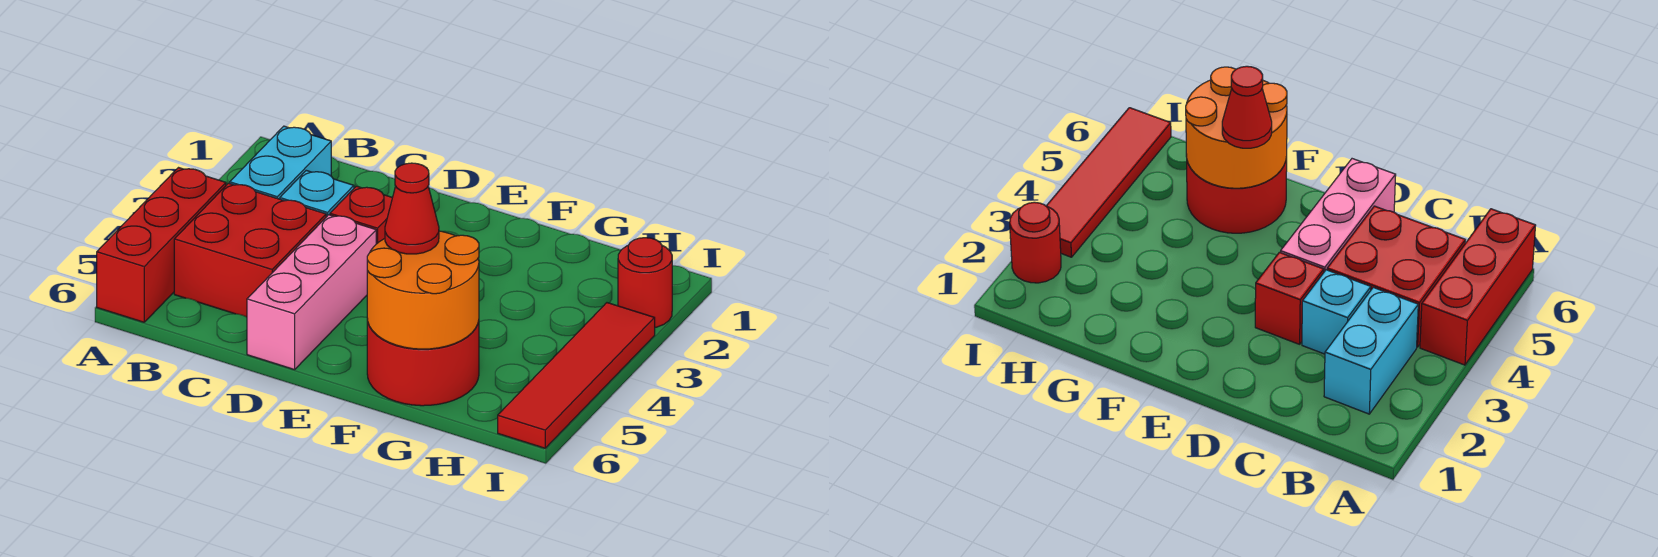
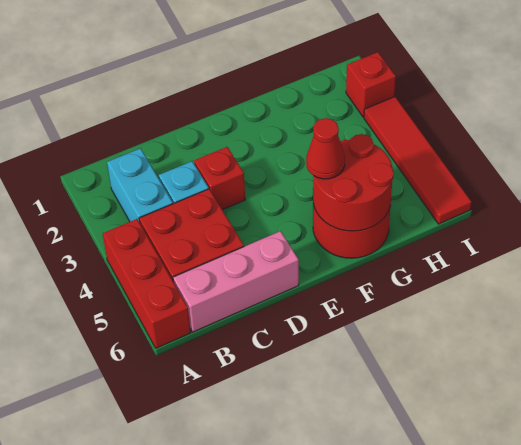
pink brick D4:D6 level 1 -> pink brick B6:D6 level 1
orange round brick F5:G6 level 2 -> red round brick F5:G6 level 2
red round brick I2 level 1 -> red brick I2 level 1

